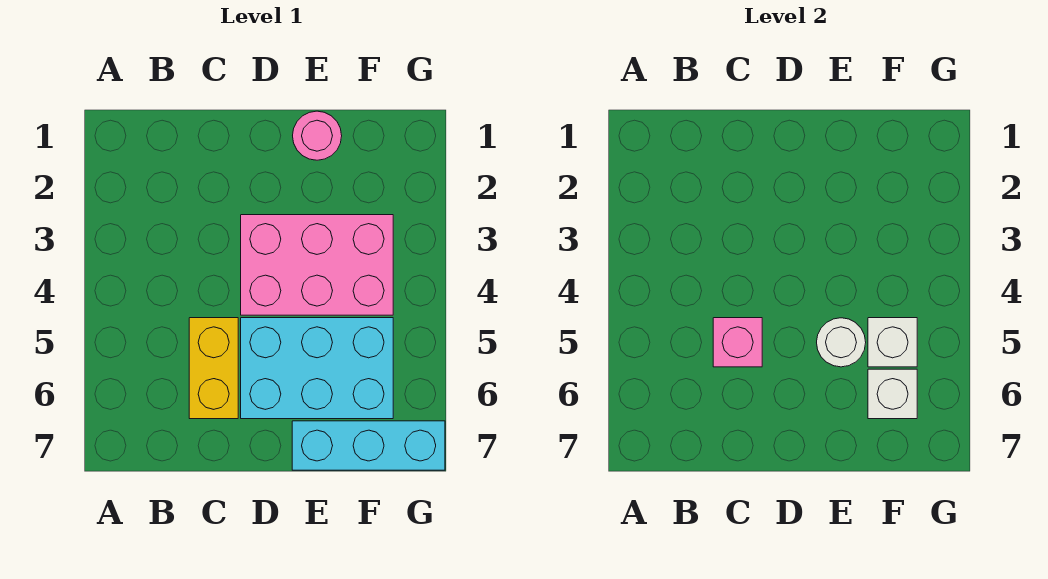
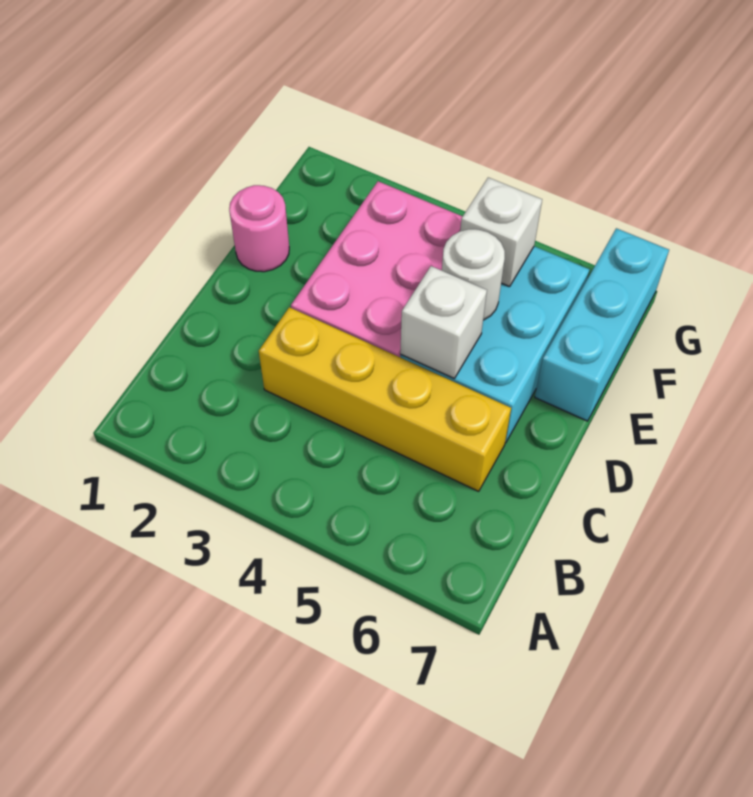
yellow brick C5:C6 level 1 -> yellow brick C3:C6 level 1
pink brick C5 level 2 -> none
white brick F6 level 2 -> white brick D5 level 2

